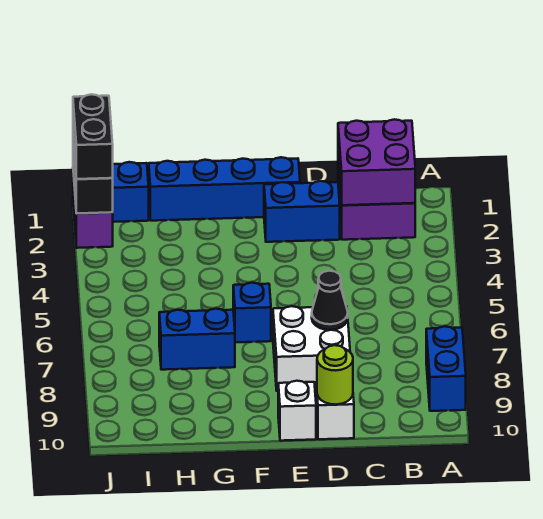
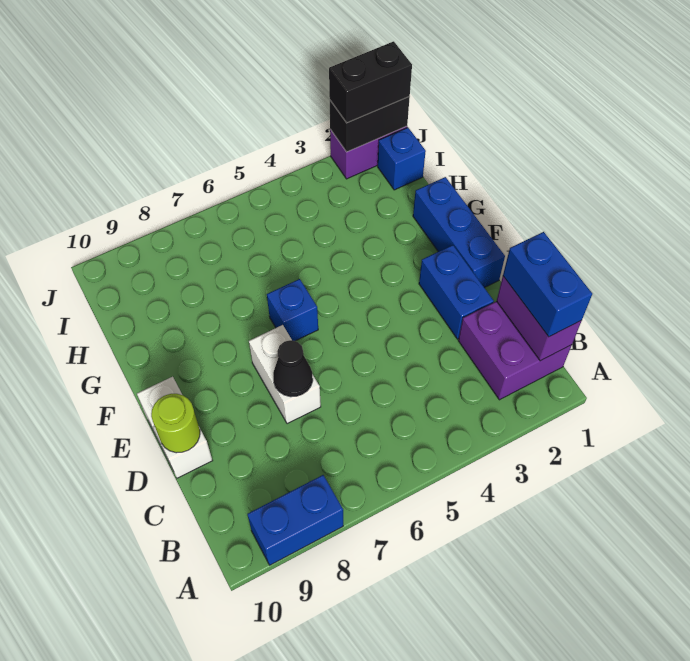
purple brick B1:C2 level 2 -> purple brick B1:C1 level 2
white brick D7:E8 level 1 -> white brick D7:E7 level 1
blue brick E1:H1 level 1 -> blue brick E1:G1 level 1
blue brick G7:H7 level 1 -> blue brick B1:C1 level 3

